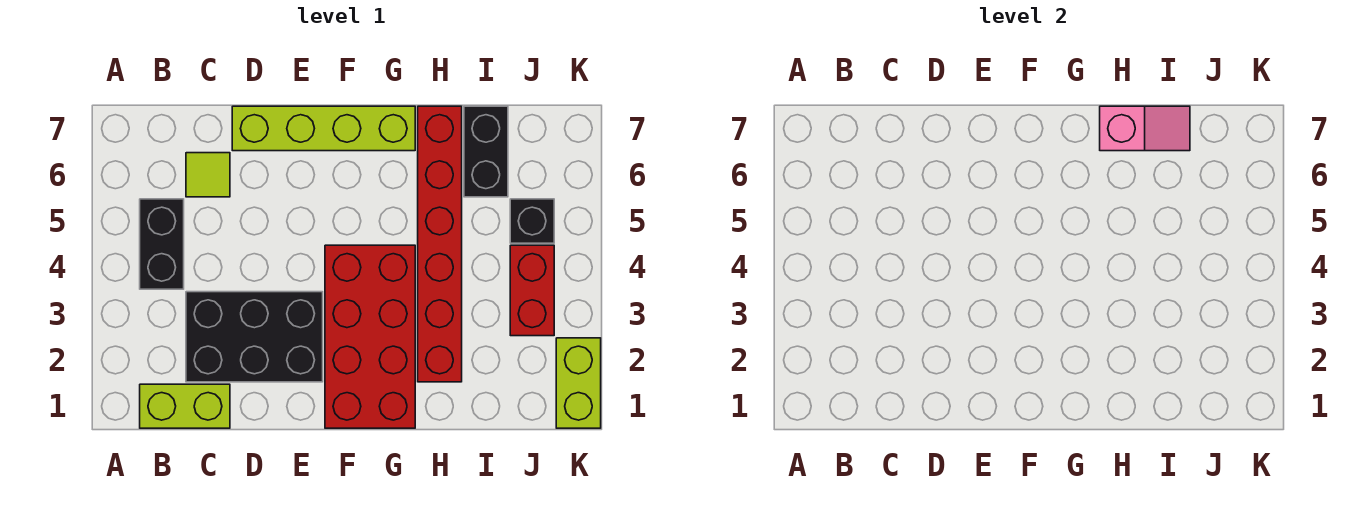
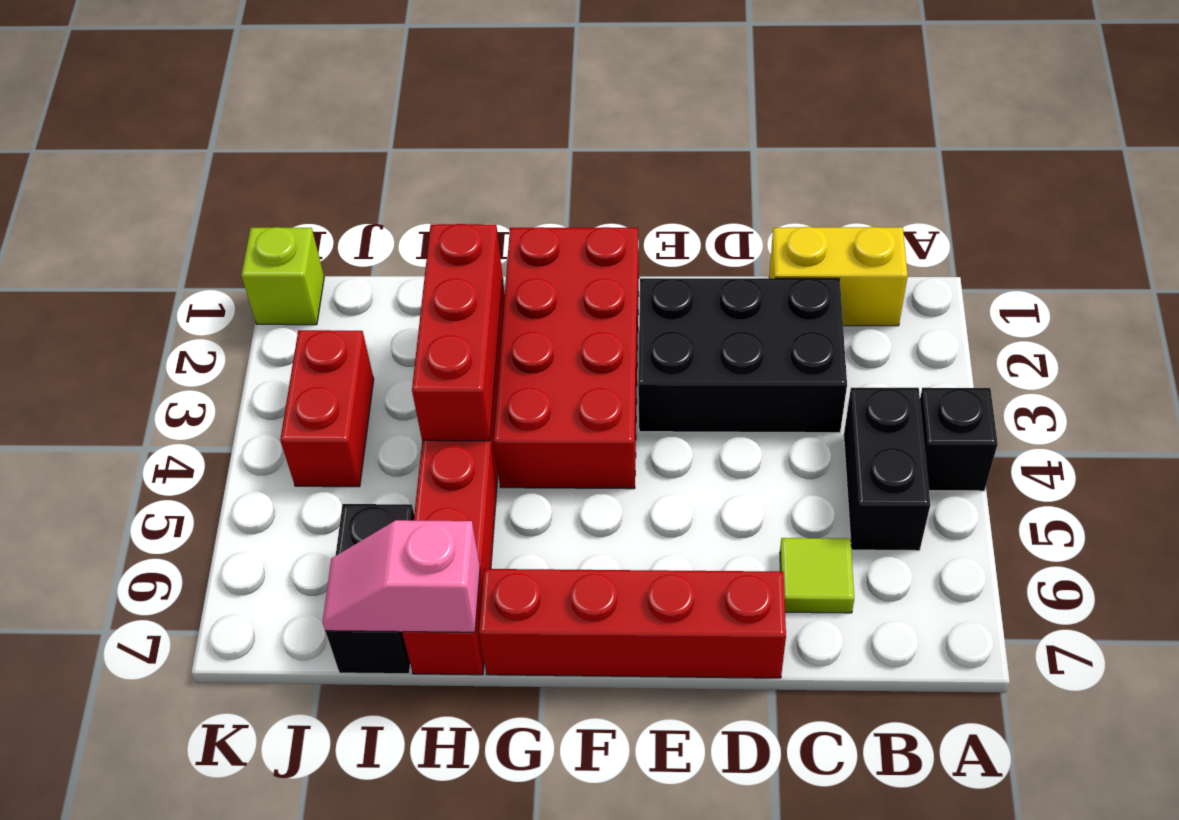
lime brick B1:C1 level 1 -> yellow brick B1:C1 level 1
lime brick D7:G7 level 1 -> red brick D7:G7 level 1
none -> red brick H2:H4 level 2
black brick J5 level 1 -> black brick A4 level 1
lime brick K1:K2 level 1 -> lime brick K1 level 1

